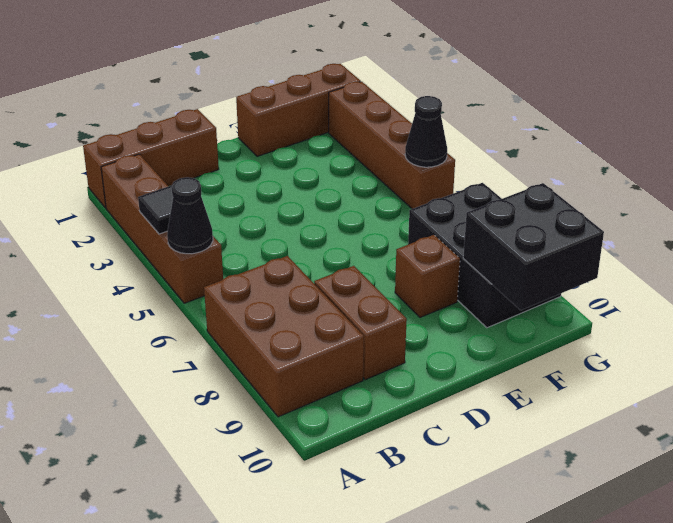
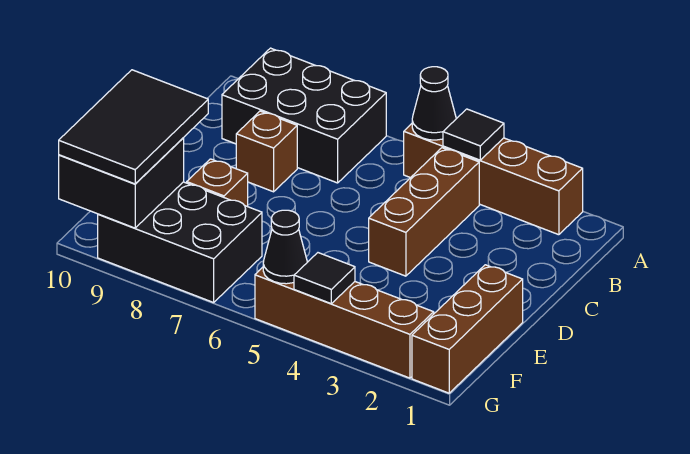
brown brick A1:C1 level 1 -> brown brick B4:D4 level 1
brown brick A7:B9 level 1 -> black brick A7:B9 level 1
brown brick C8:C9 level 1 -> brown brick C8 level 1
none -> black tile E9:G10 level 3
none -> black tile G4 level 2

